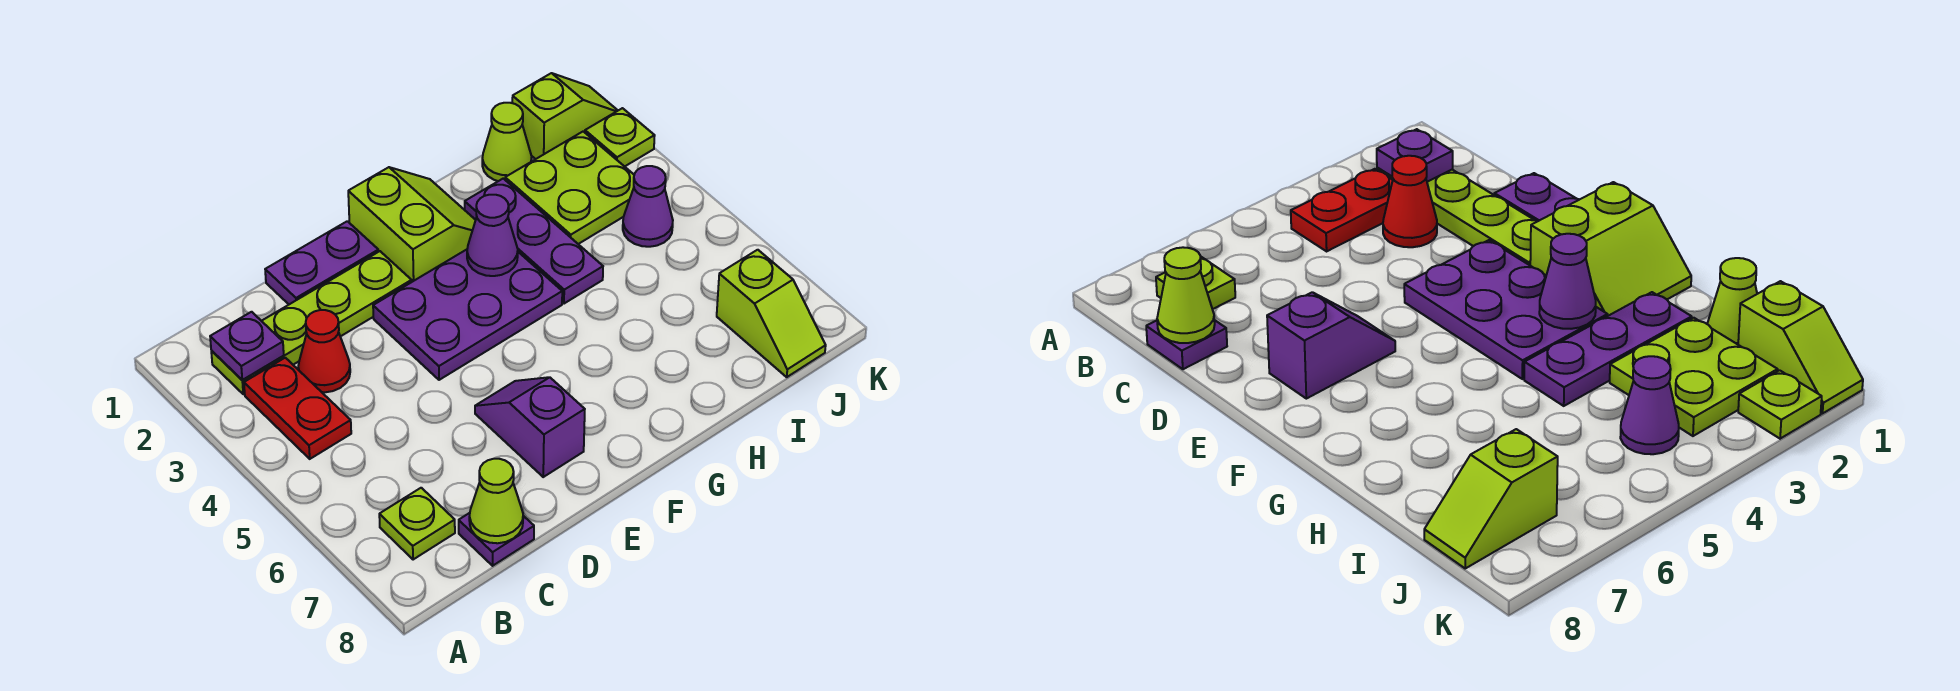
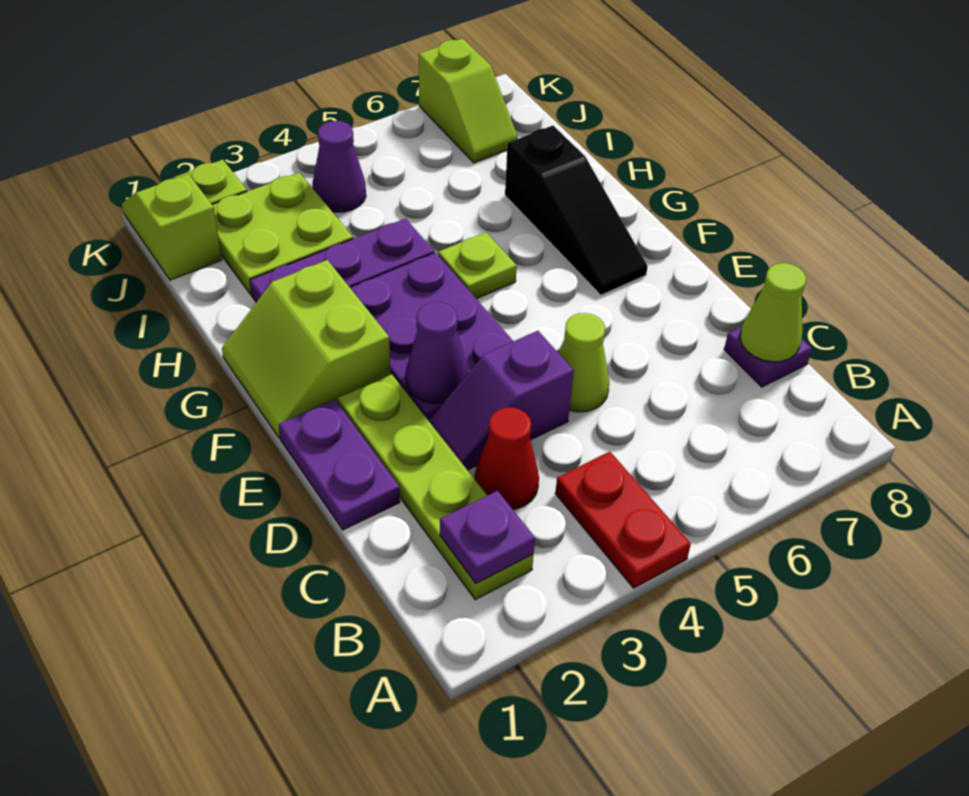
red plate B3:B4 level 1 -> red plate A4:B4 level 1
lime plate B7 level 1 -> lime plate G5 level 1
purple slope E6:E7 level 1 top 7 -> purple slope D3:D4 level 1 top 4
lime slope F1:G2 level 1 top F -> lime slope F1:G2 level 1 top 2
none -> black slope F7:H7 level 1 top H
purple cone G3 level 2 -> purple cone E3 level 2
lime cone I1 level 1 -> lime cone D5 level 1
lime slope J7:J8 level 1 top 7 -> lime slope J7:K7 level 1 top K

